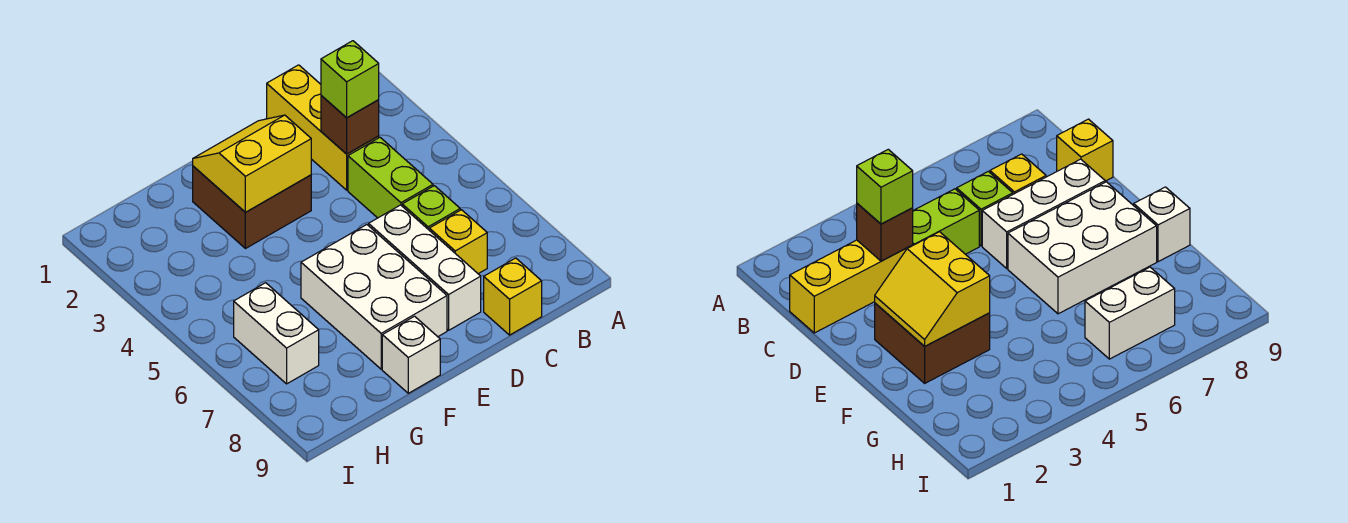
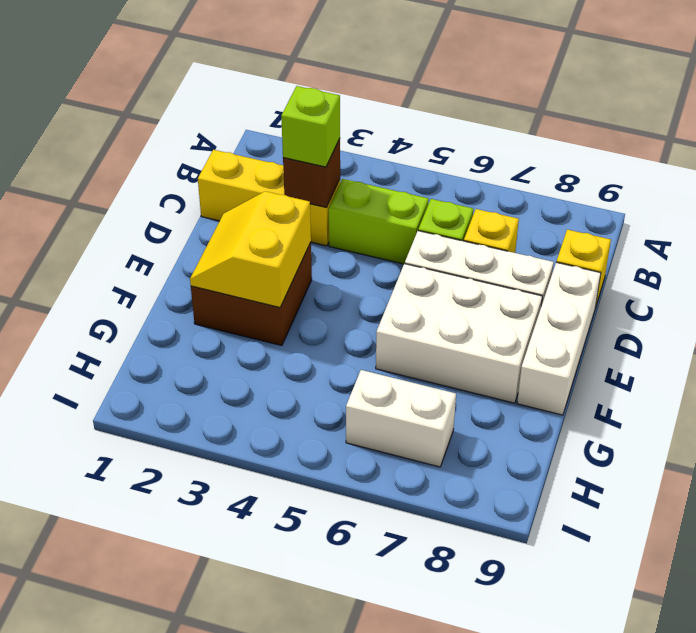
white brick F9 level 1 -> white brick D9:F9 level 1

